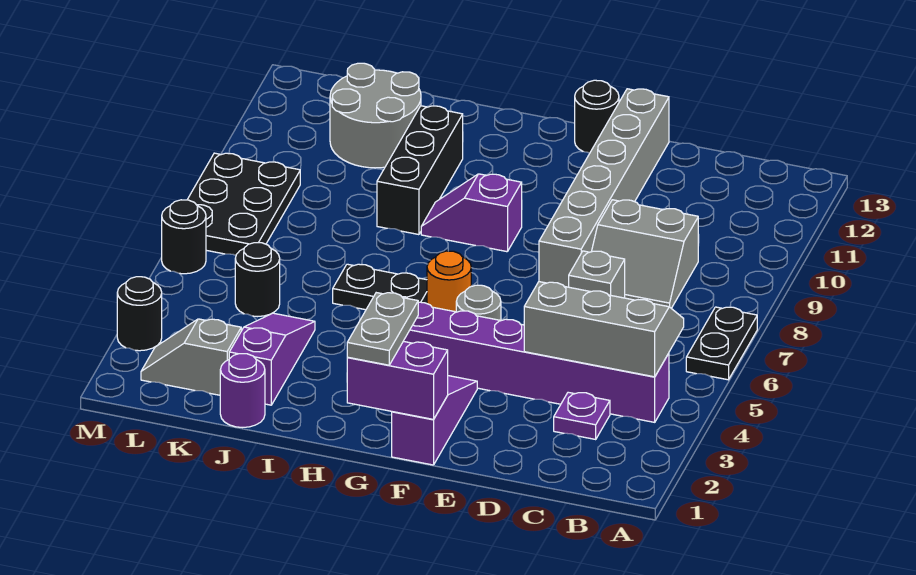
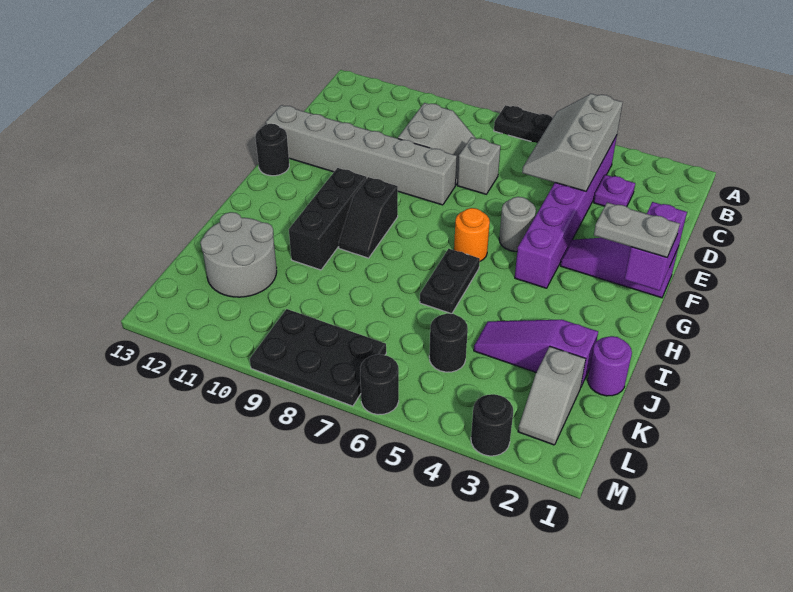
purple slope G9:H9 level 1 top G -> black slope G9:H9 level 1 top G
black brick I9:I11 level 1 -> black brick G10:I10 level 1

